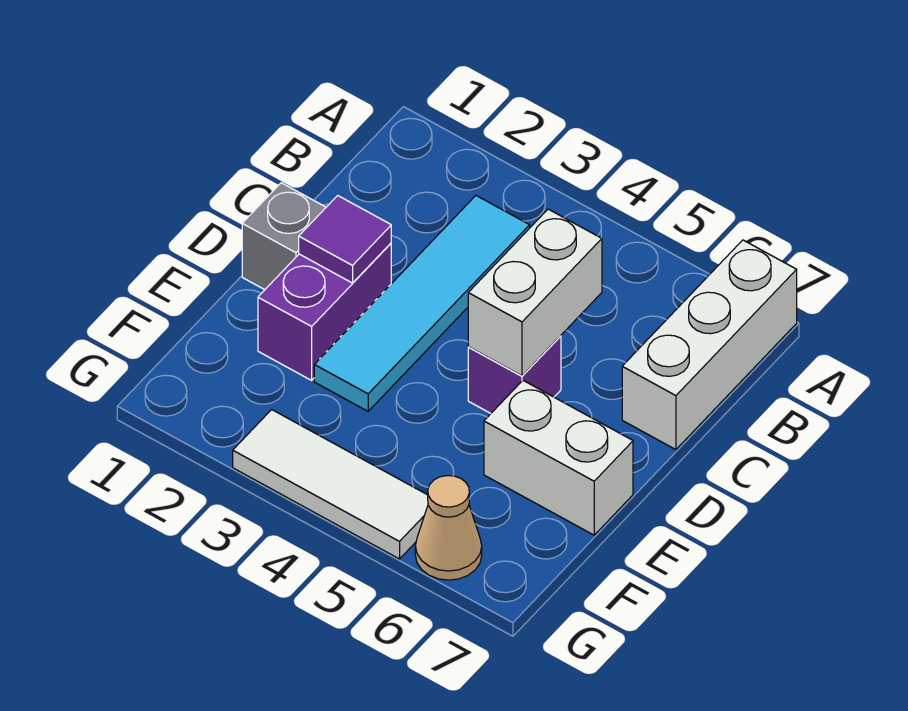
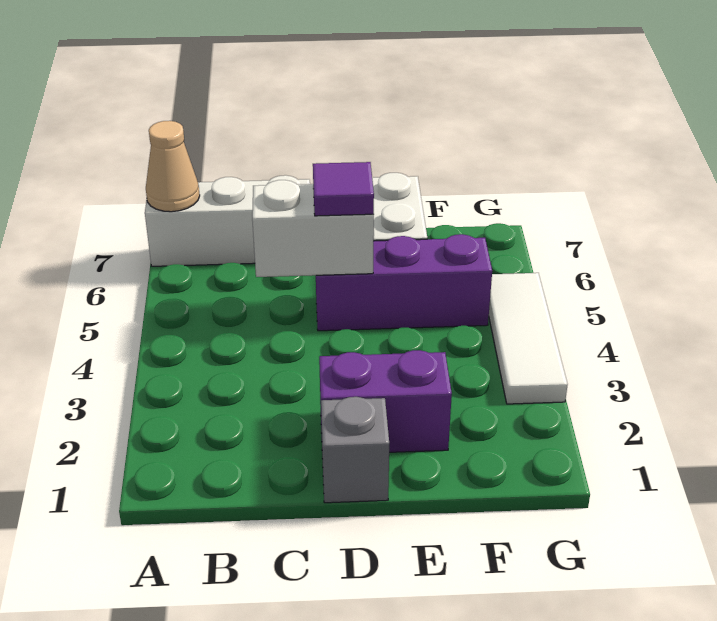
cyan tile B3:E3 level 1 -> none
purple tile D2 level 2 -> purple tile D5 level 3
purple brick D5 level 1 -> purple brick D5:F5 level 1
tan cone G6 level 1 -> tan cone A7 level 2

